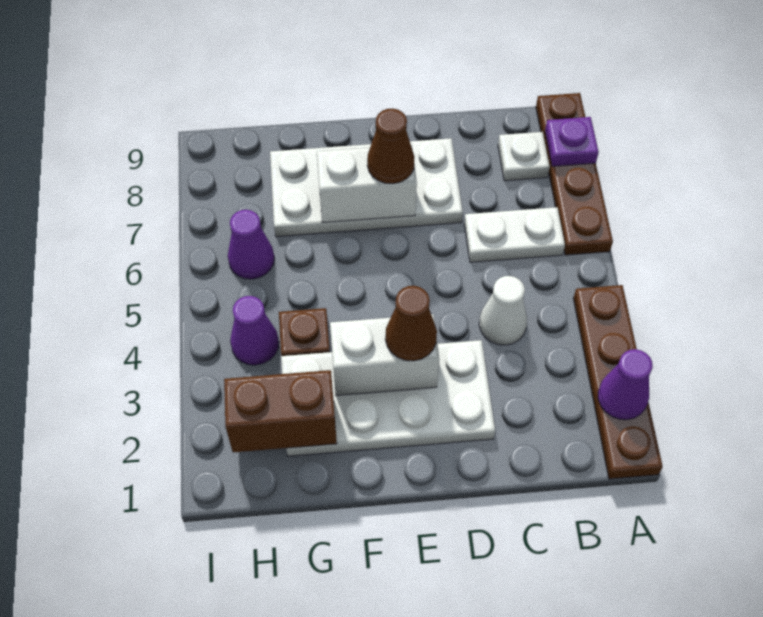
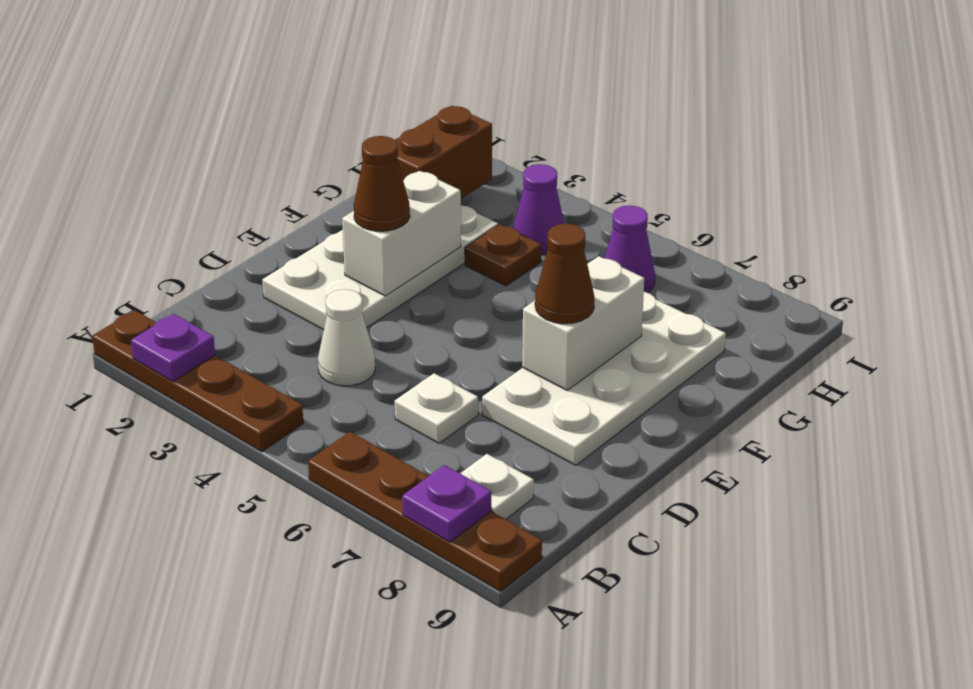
purple cone A2 level 2 -> purple plate A2 level 2
white plate B6:C6 level 1 -> white plate C6 level 1

